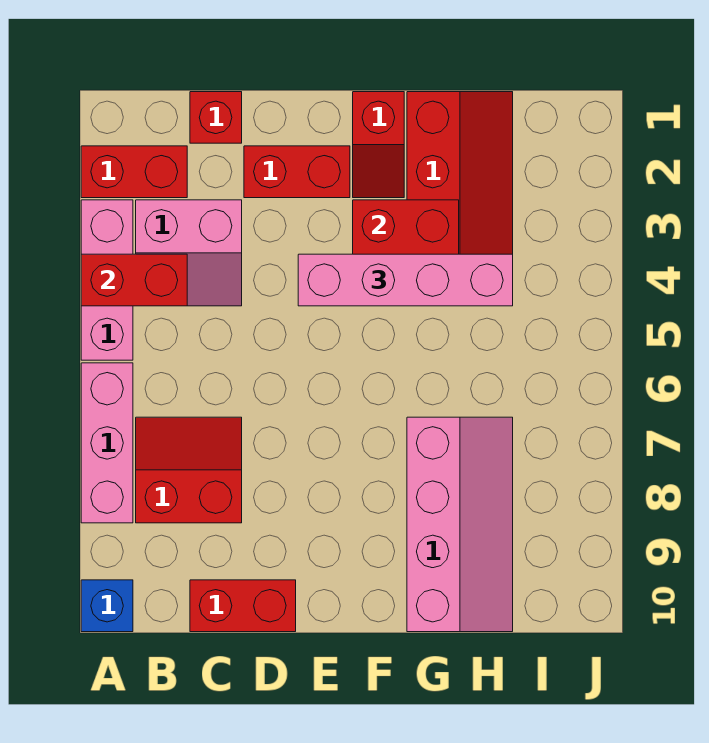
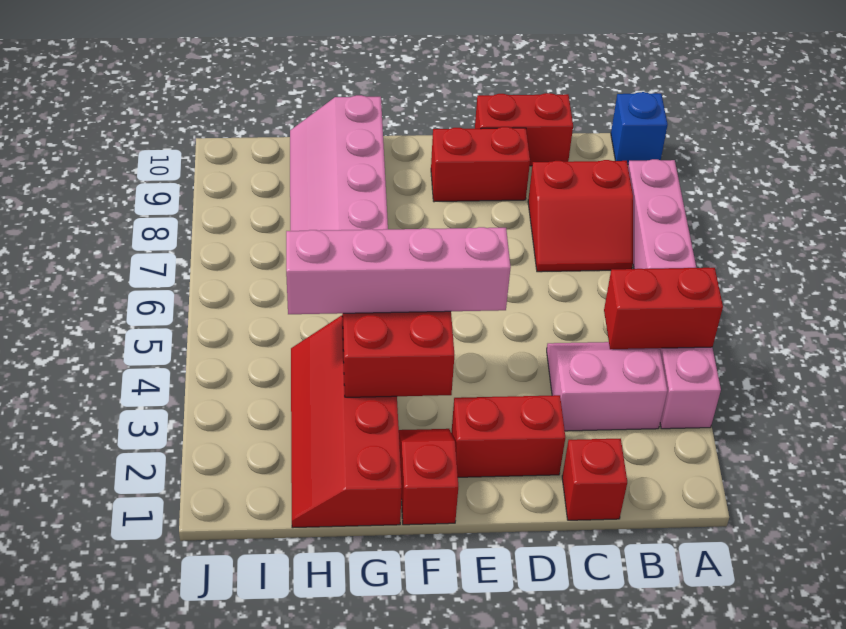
red brick A2:B2 level 1 -> red brick D9:E9 level 1

